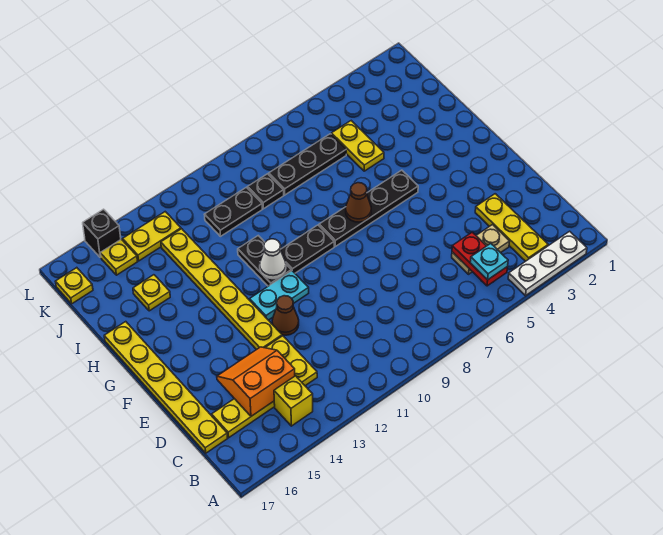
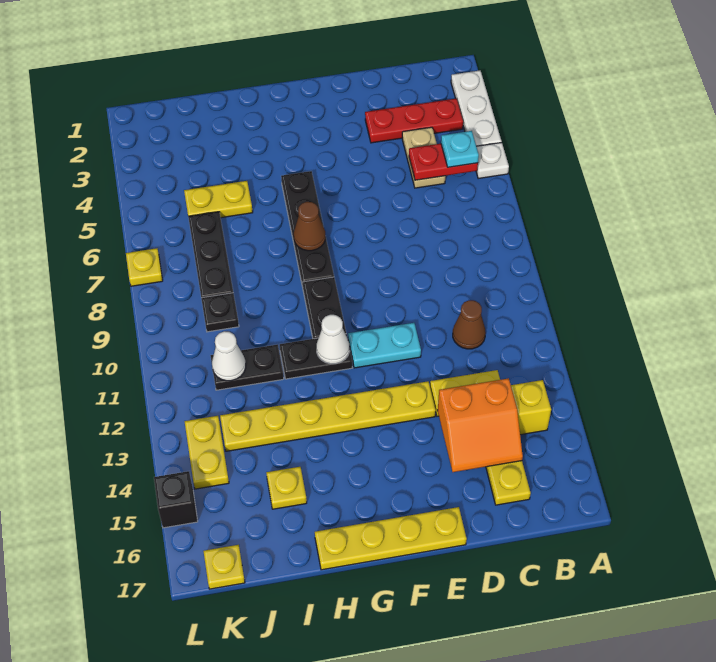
none -> white plate A5 level 1
yellow plate B3:D3 level 1 -> red plate B3:D3 level 1
orange slope C14:D15 level 2 top C -> orange slope C14:D15 level 2 top 14
yellow plate C17:H17 level 1 -> yellow plate E17:H17 level 1
brown cone E12 level 1 -> brown cone C11 level 1
cyan plate F11:F12 level 1 -> cyan plate E11:F11 level 1
black plate J10:J11 level 1 -> black plate I11:J11 level 1
none -> white cone J11 level 2
yellow plate K15 level 1 -> yellow plate L7 level 1

